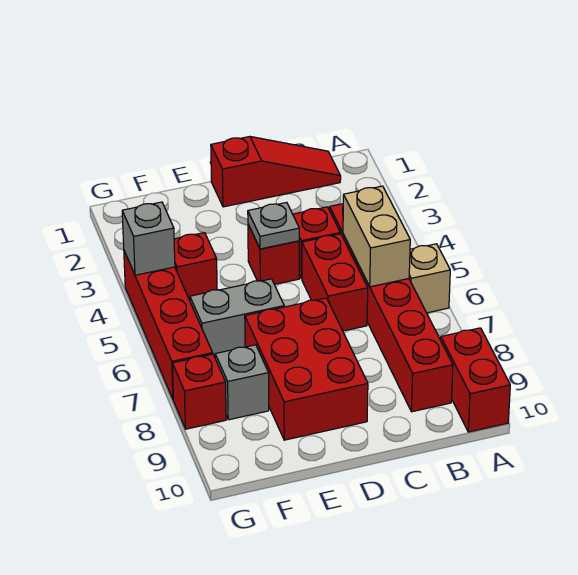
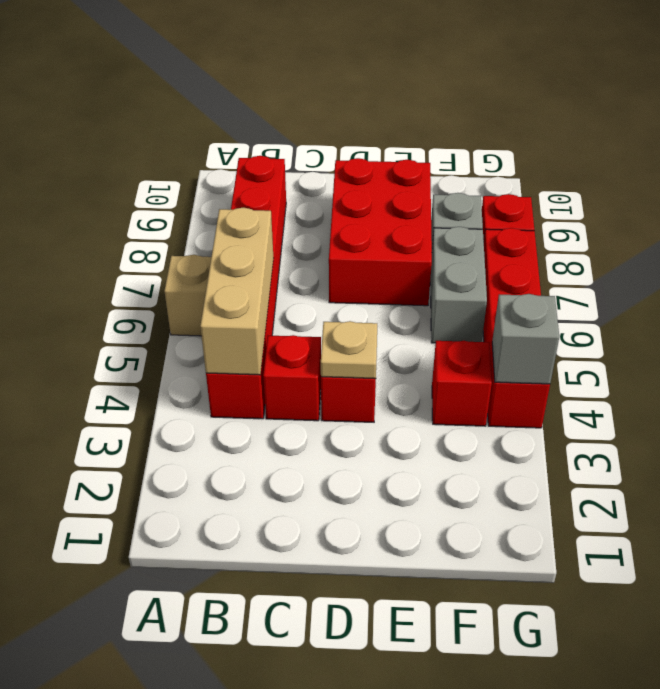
red brick A9:A10 level 1 -> none
red slope B1:D1 level 1 top D -> none
tan brick B5:B6 level 2 -> tan brick B4:B6 level 2
red brick C5:C6 level 1 -> none
grey plate D4 level 2 -> tan plate D4 level 2
grey brick E6:F6 level 1 -> grey brick F6:F7 level 1

